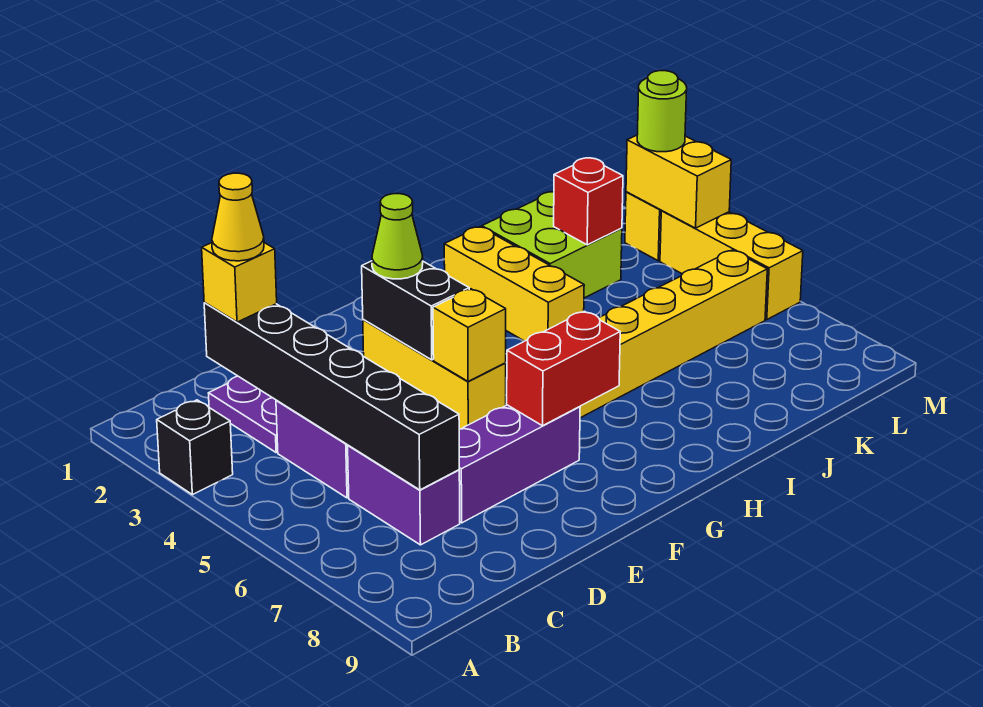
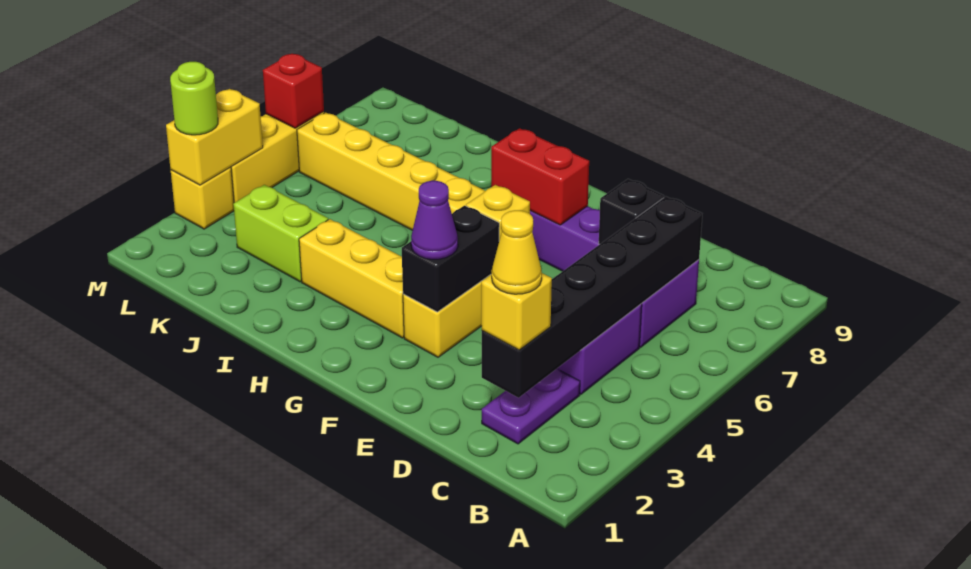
black brick A3 level 1 -> black brick D7 level 2
lime cone F3 level 3 -> purple cone F3 level 3
yellow brick I2:I4 level 1 -> yellow brick G3:I3 level 1
lime brick J2:K3 level 1 -> lime brick J3:K3 level 1
red brick K3 level 2 -> red brick M6 level 2

